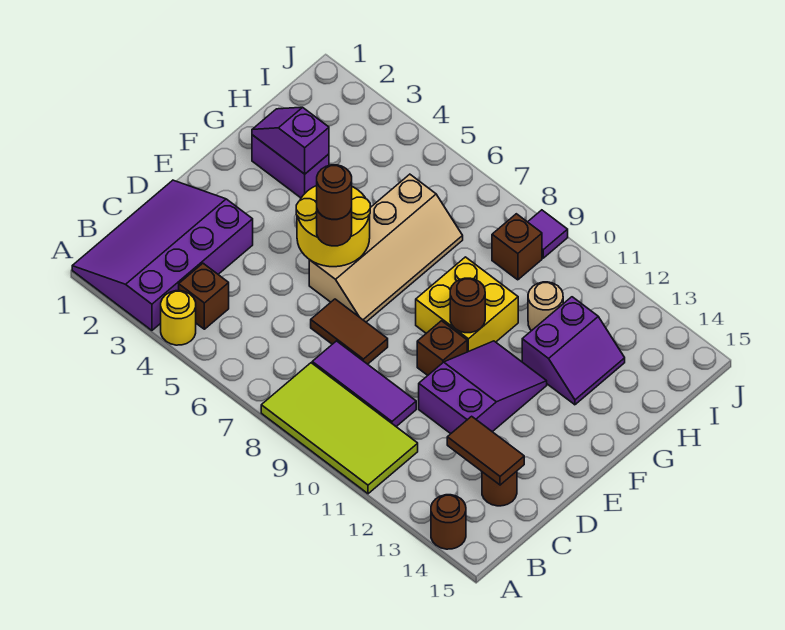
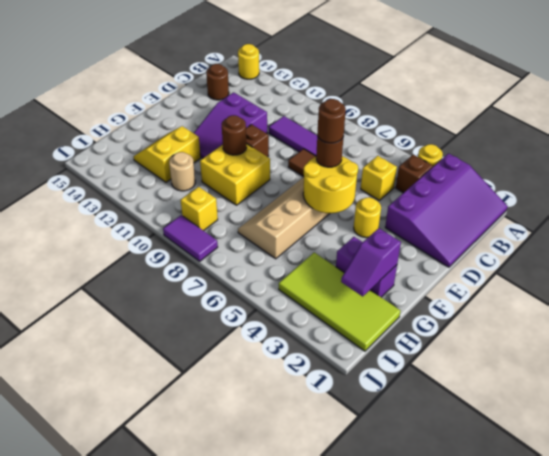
lime tile A8:B11 level 1 -> lime tile H1:I4 level 1
brown round brick A14 level 1 -> yellow round brick A14 level 1
none -> yellow brick C5 level 1
brown tile C13:C14 level 2 -> none
none -> yellow round brick E4 level 1
purple slope G2:G3 level 2 top 3 -> purple slope G2:H2 level 2 top G
purple slope G12:H13 level 1 top 12 -> yellow slope G12:H13 level 1 top 12
brown brick I9 level 1 -> yellow brick I9 level 1
purple tile J9 level 1 -> purple tile J8:J9 level 1

